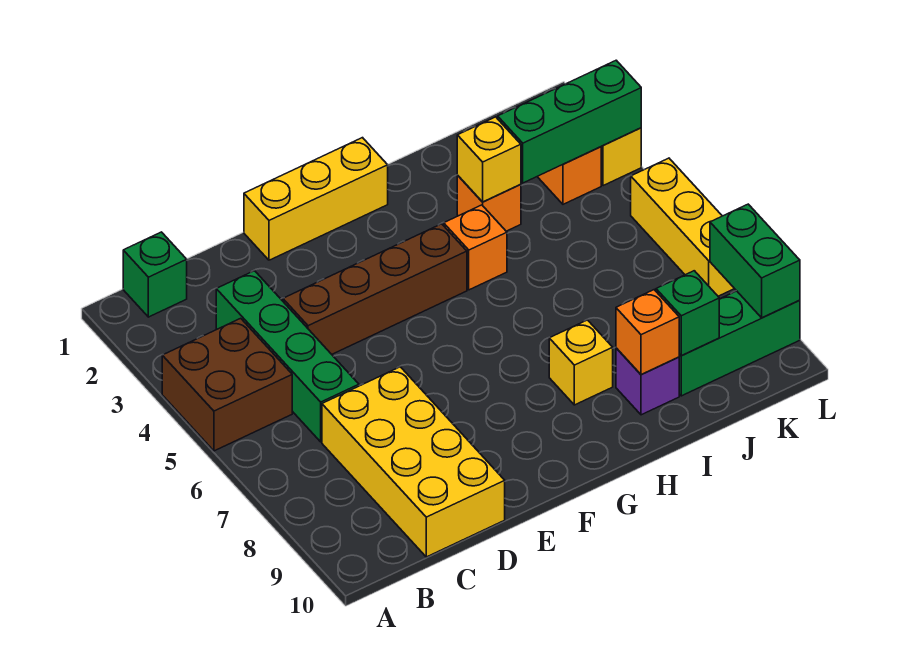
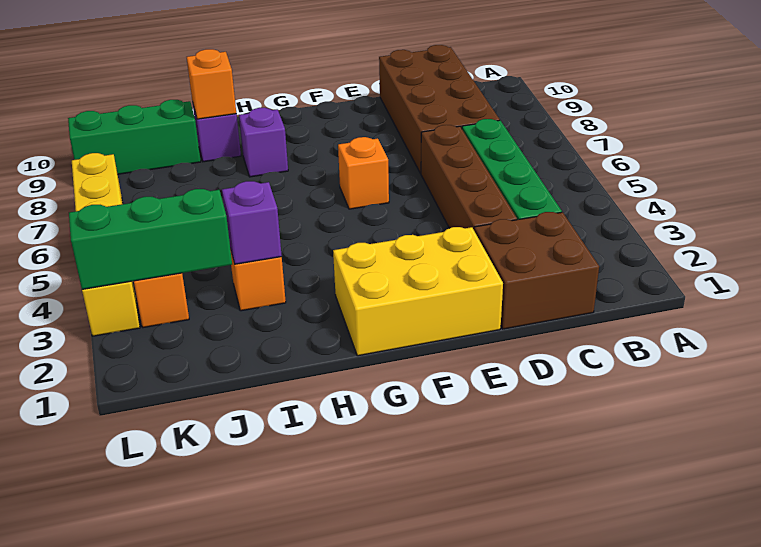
brown brick A4:B5 level 1 -> brown brick C1:D2 level 1
green brick B1 level 1 -> none
yellow brick C7:D10 level 1 -> brown brick C7:D10 level 1
brown brick D4:G4 level 1 -> brown brick D3:D6 level 1
yellow brick E1:G1 level 1 -> yellow brick E1:G2 level 1
orange brick H4 level 1 -> orange brick F6 level 1
yellow brick H8 level 1 -> purple brick H8 level 1
yellow brick I3 level 2 -> purple brick I3 level 2
green brick J9 level 2 -> none
green brick L8:L9 level 2 -> none

